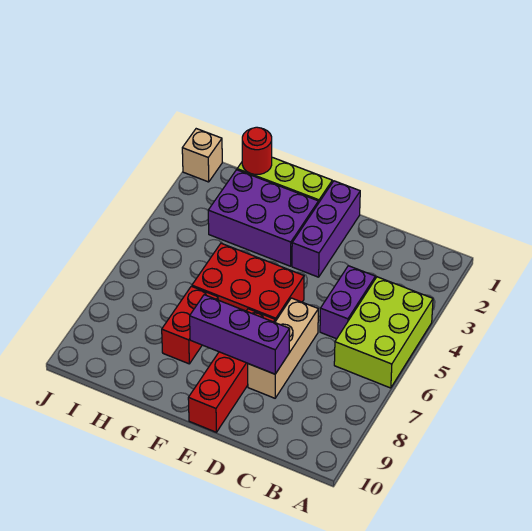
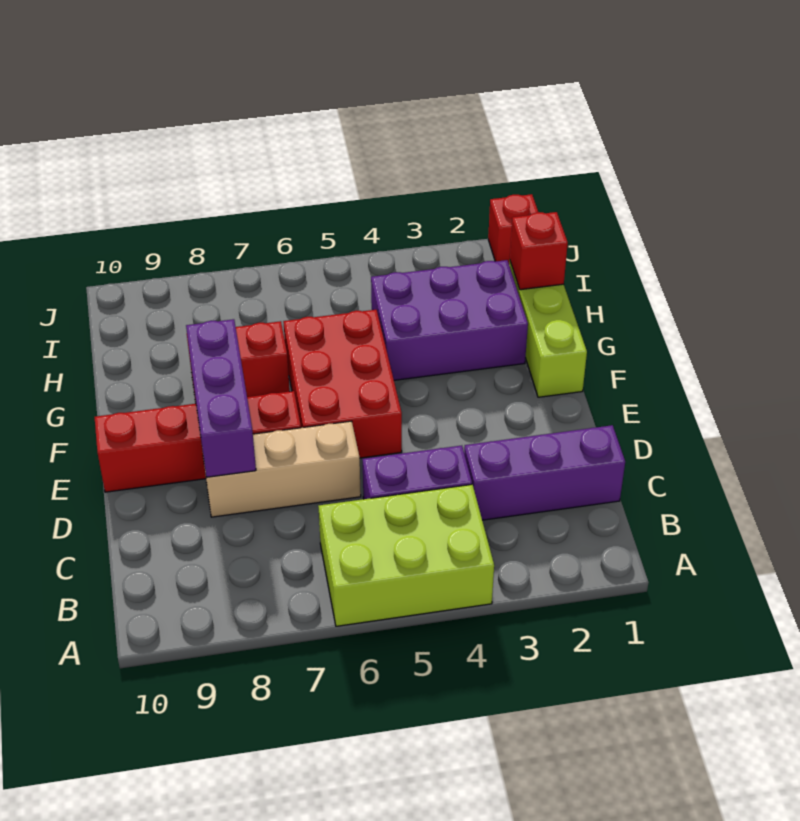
purple brick E1:E3 level 1 -> purple brick C1:C3 level 1
purple brick F2:H3 level 1 -> purple brick G2:H4 level 1
red round brick H1 level 2 -> red brick H1 level 2
tan brick J1 level 1 -> red brick J1 level 1

